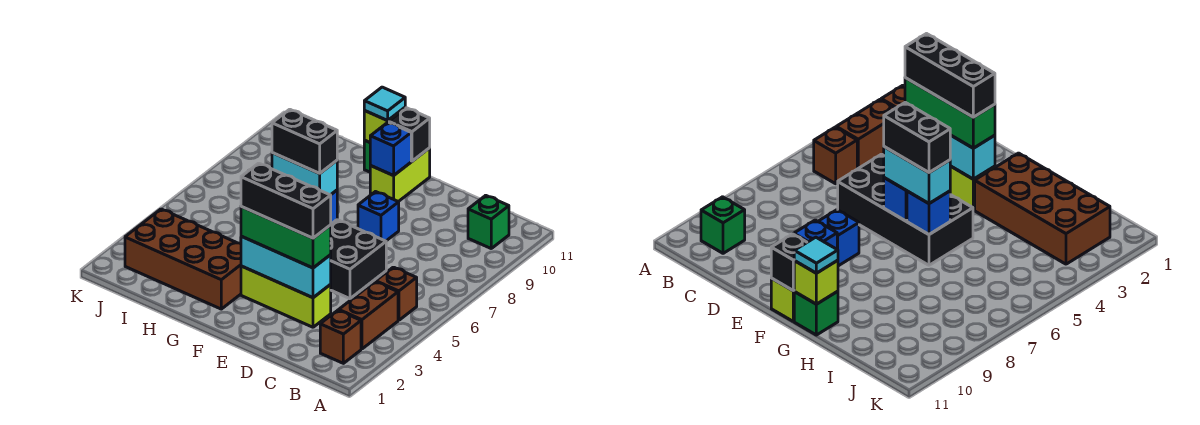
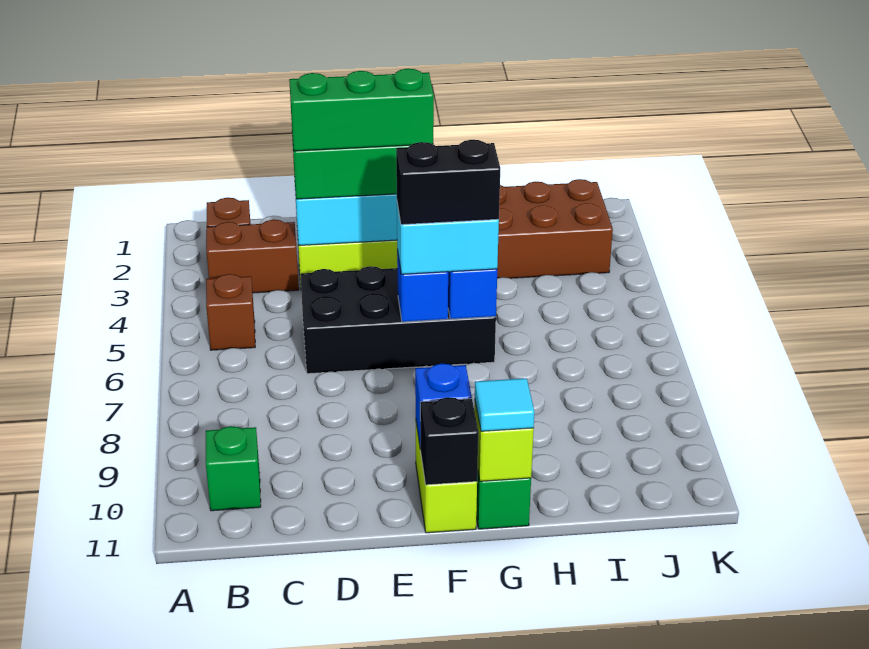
brown brick B3:B4 level 1 -> brown brick B3:C3 level 1
black brick D3:F3 level 4 -> green brick D3:F3 level 4
blue brick E8 level 1 -> none

